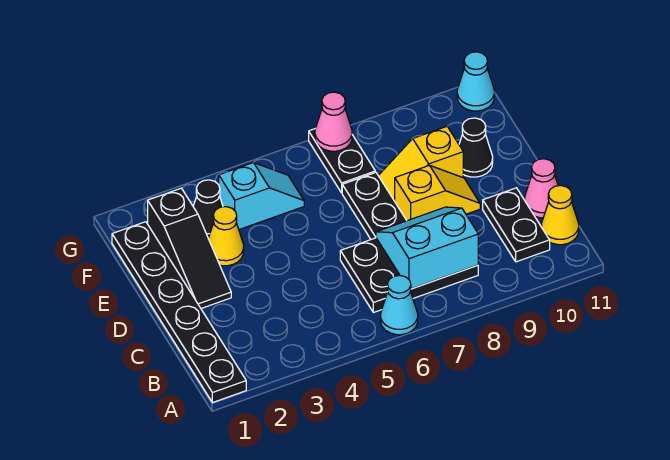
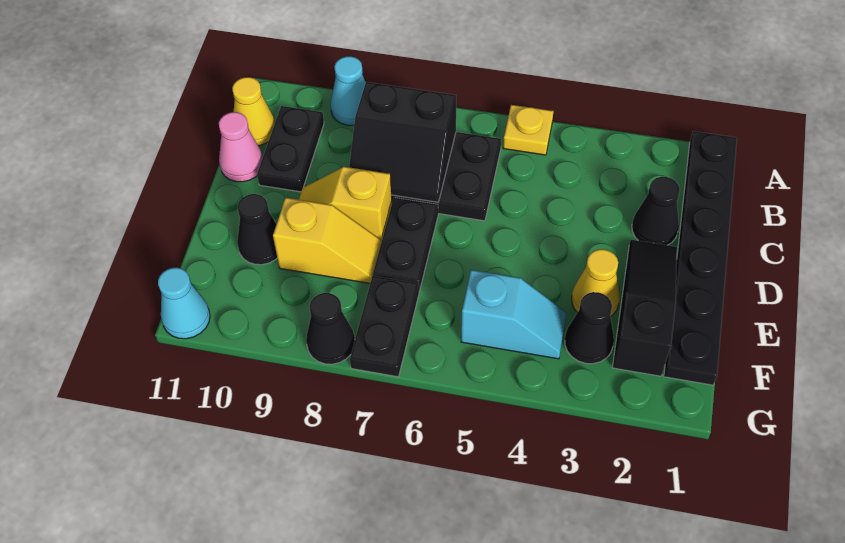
none -> yellow plate A5 level 1
cyan cone A6 level 1 -> cyan cone A9 level 1
cyan slope B7:C8 level 2 top B -> black slope B7:C8 level 2 top B
none -> black cone C2 level 1
cyan slope F4:F5 level 1 top 4 -> cyan slope F4:F5 level 1 top 5
pink cone G7 level 2 -> none
none -> black cone G8 level 1

